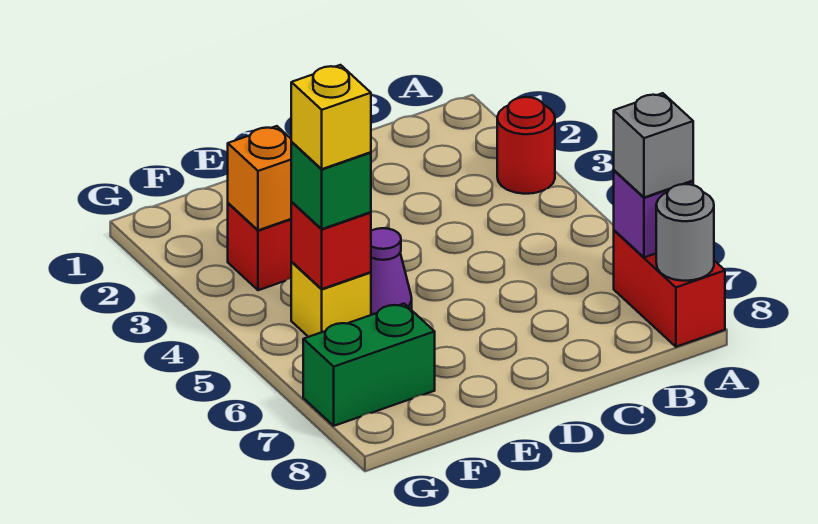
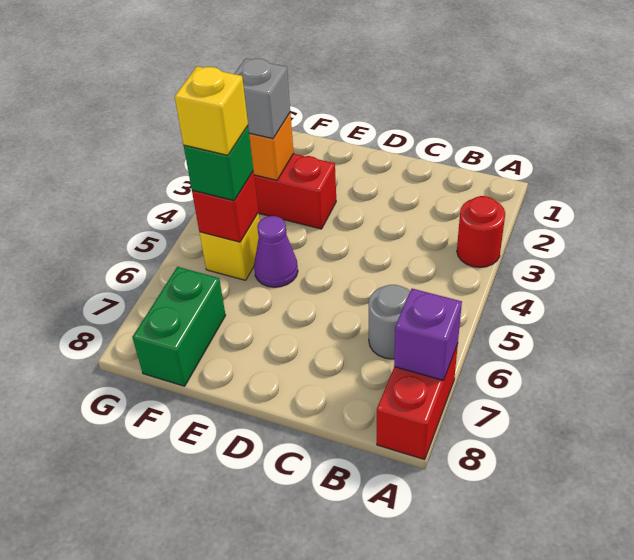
grey brick A7 level 3 -> grey brick F3 level 3
grey round brick A8 level 2 -> grey round brick B6 level 1
green brick F7:G7 level 1 -> green brick F7:F8 level 1

